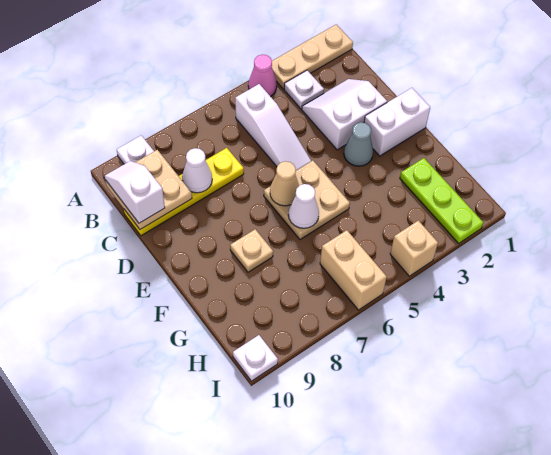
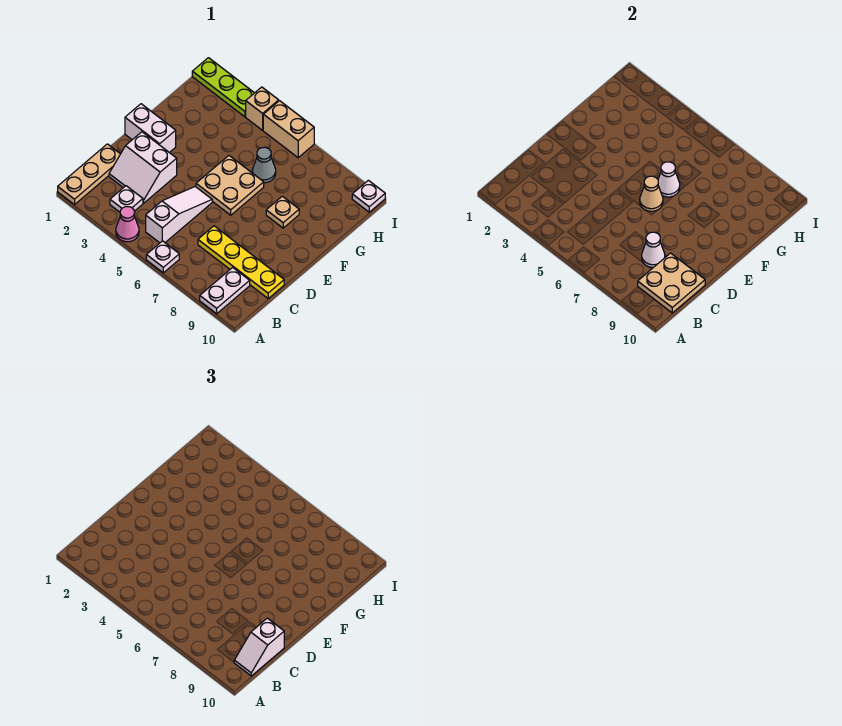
tan plate A1:A3 level 1 -> tan plate A1:C1 level 1
none -> white plate A6 level 1
grey cone E3 level 1 -> grey cone G6 level 1
lime plate G2:I2 level 1 -> lime plate I1:I3 level 1
tan brick H6:I6 level 1 -> tan brick I5:I6 level 1

